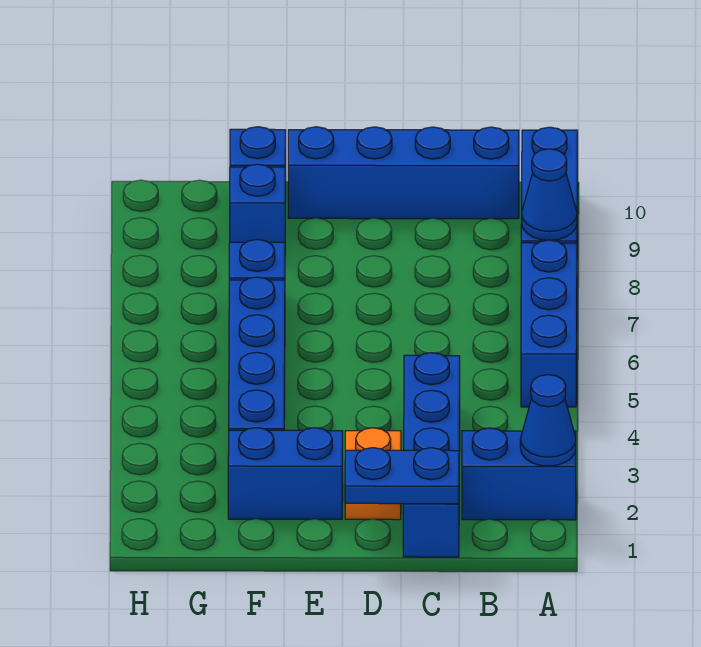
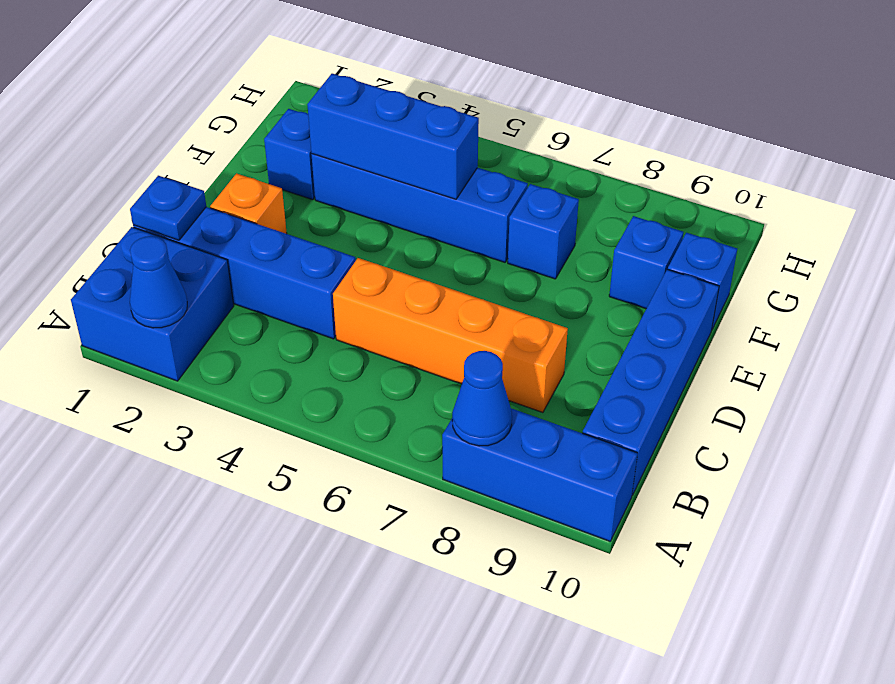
blue brick A2:B2 level 1 -> blue brick A1:B2 level 1
blue brick A5:A7 level 1 -> blue brick F3:F5 level 2
blue plate C1:D1 level 2 -> blue plate C1 level 2
none -> orange brick C5:C8 level 1
blue brick E2:F2 level 1 -> blue brick F2 level 1

